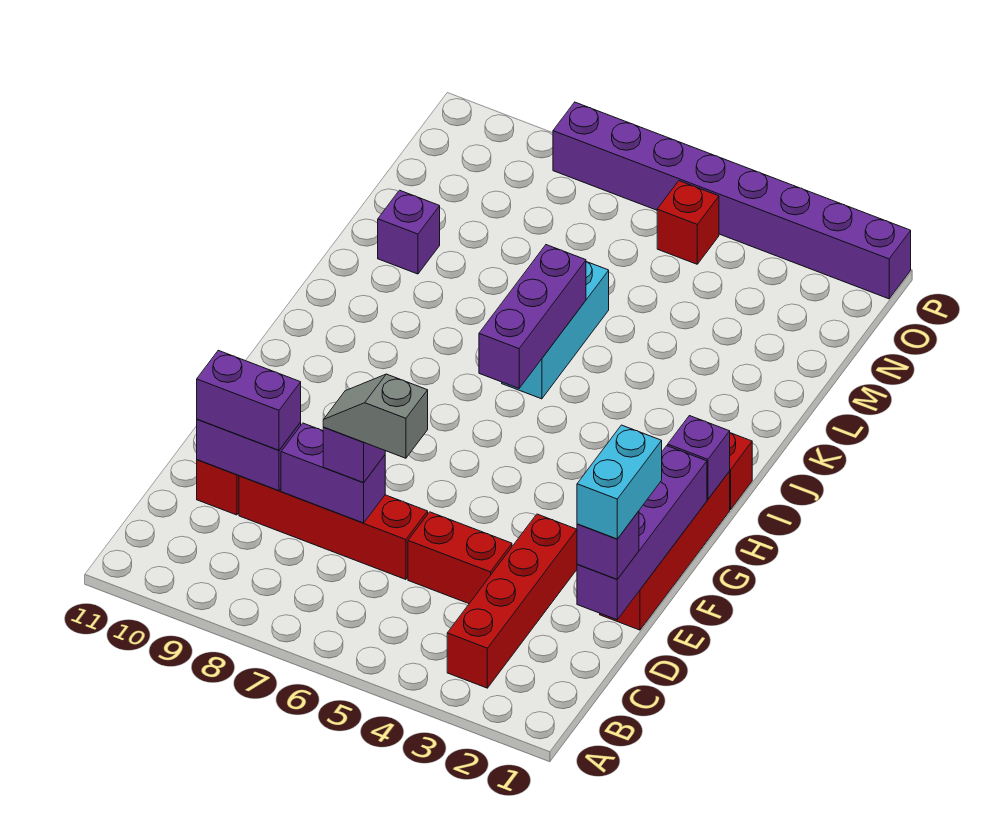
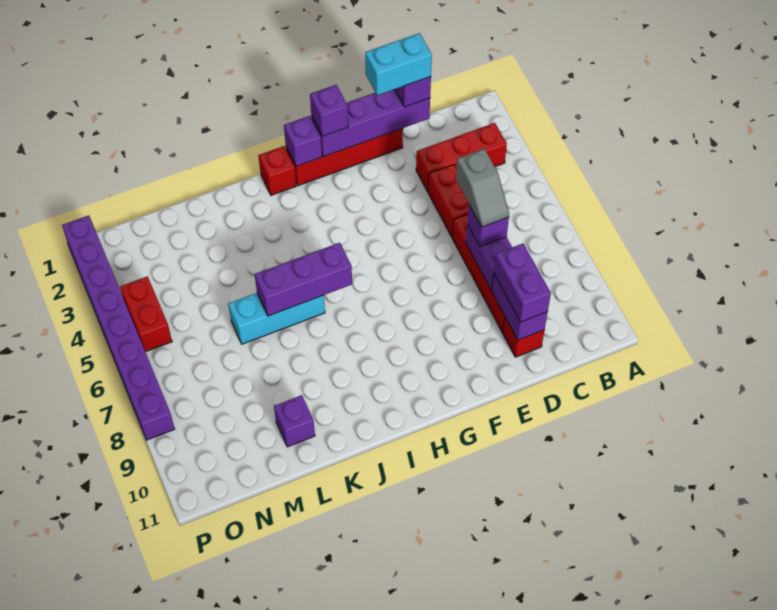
red brick B3:E3 level 1 -> red brick B3:D3 level 1
none -> purple brick G1 level 3
red brick O5 level 1 -> red brick O4:O5 level 1

